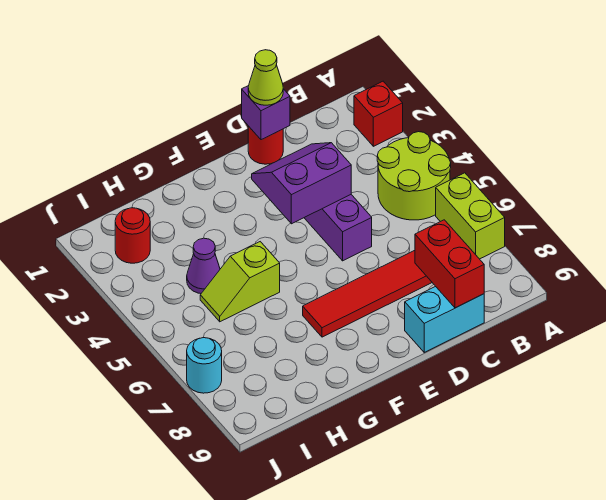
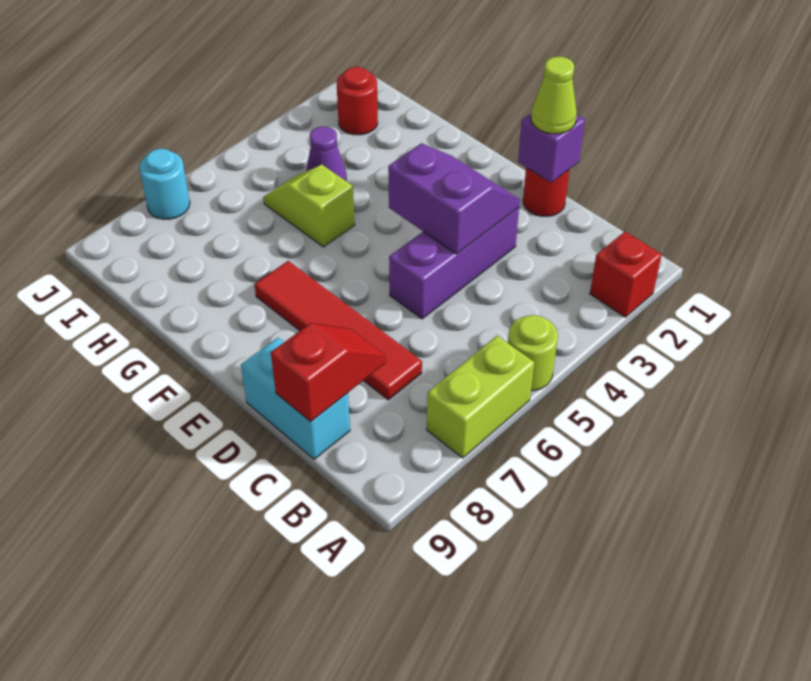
lime round brick A4:B5 level 1 -> lime round brick A5 level 1
red brick C8:C9 level 2 -> red slope C8:C9 level 2 top 9

